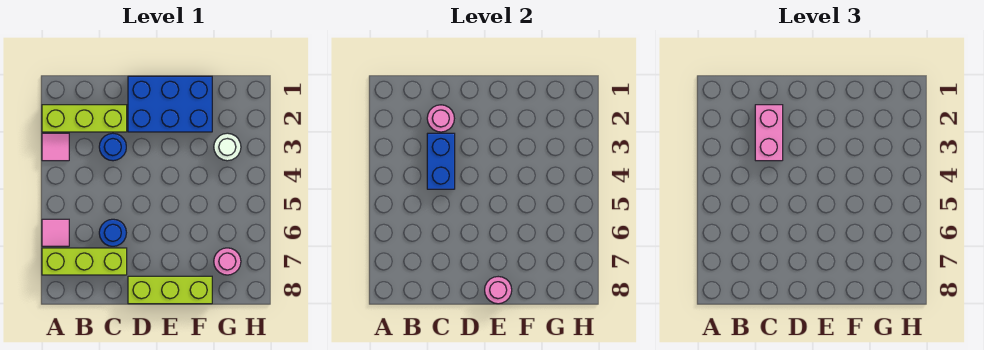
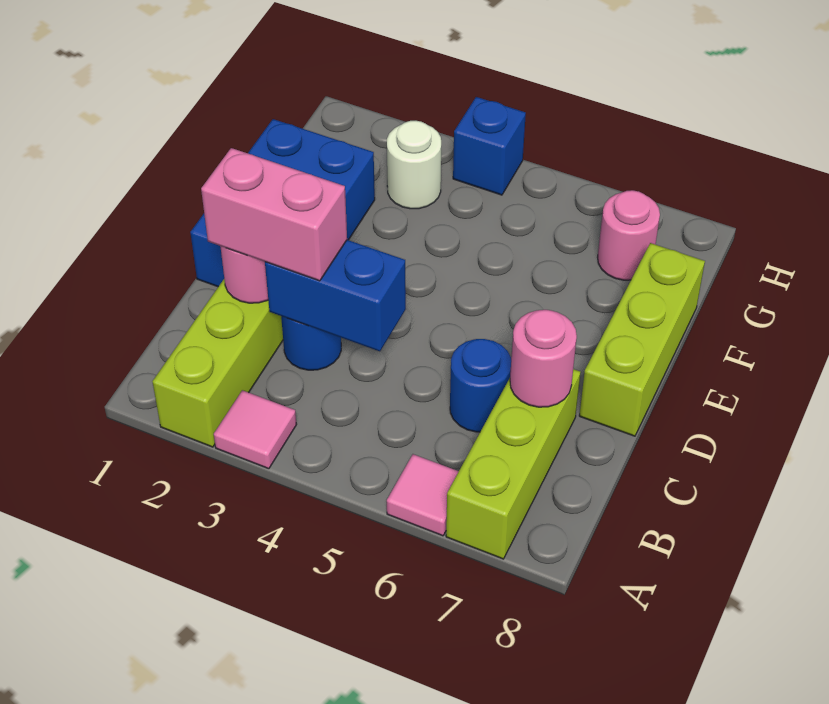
pink round brick E8 level 2 -> pink round brick C7 level 2
none -> blue brick H4 level 1

